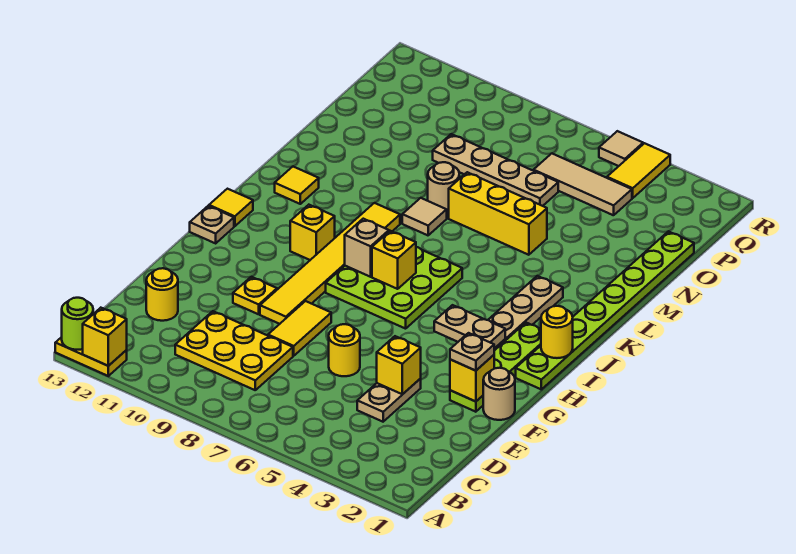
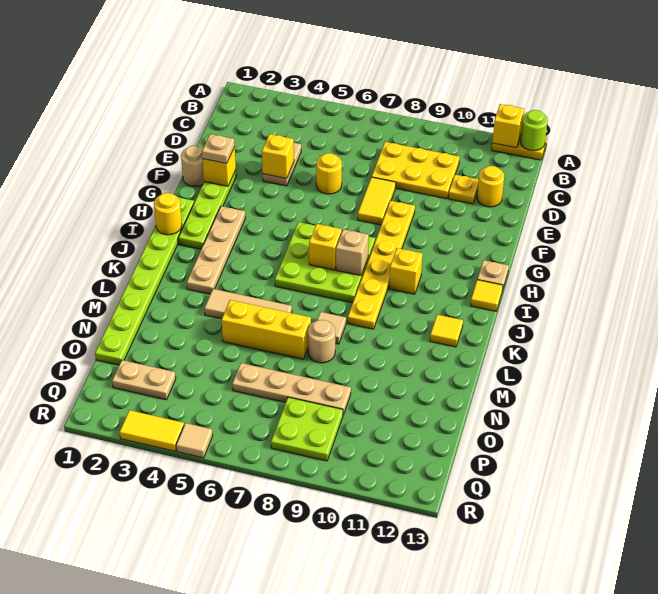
yellow tile F9:K9 level 1 -> yellow plate F9:K9 level 1
yellow plate F10 level 1 -> yellow plate D11 level 1
tan plate H3:H4 level 2 -> tan plate P2:P3 level 1
tan tile P4:P6 level 1 -> tan tile L4:L6 level 1
none -> lime plate P8:Q9 level 1
yellow tile Q4:R4 level 1 -> yellow tile R3:R4 level 1

